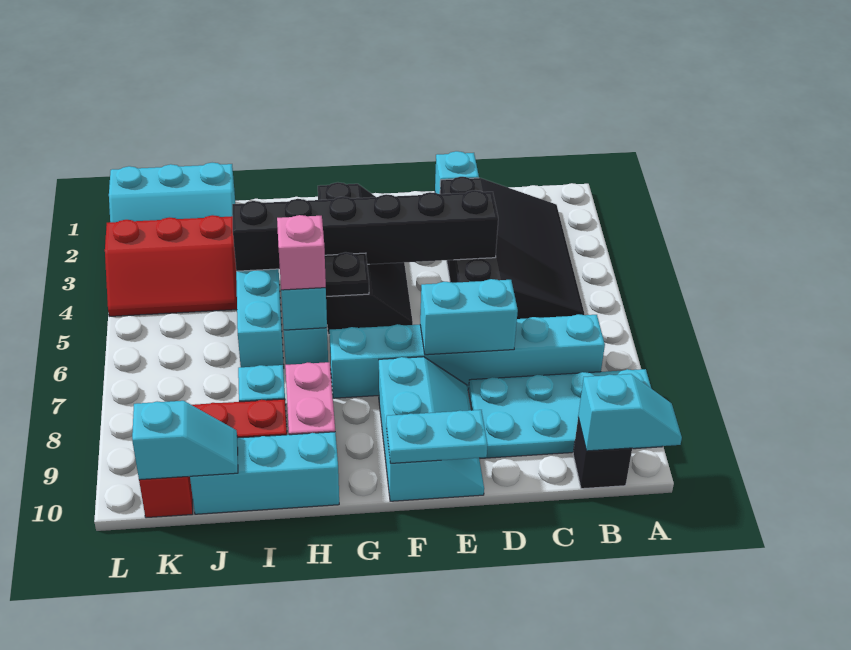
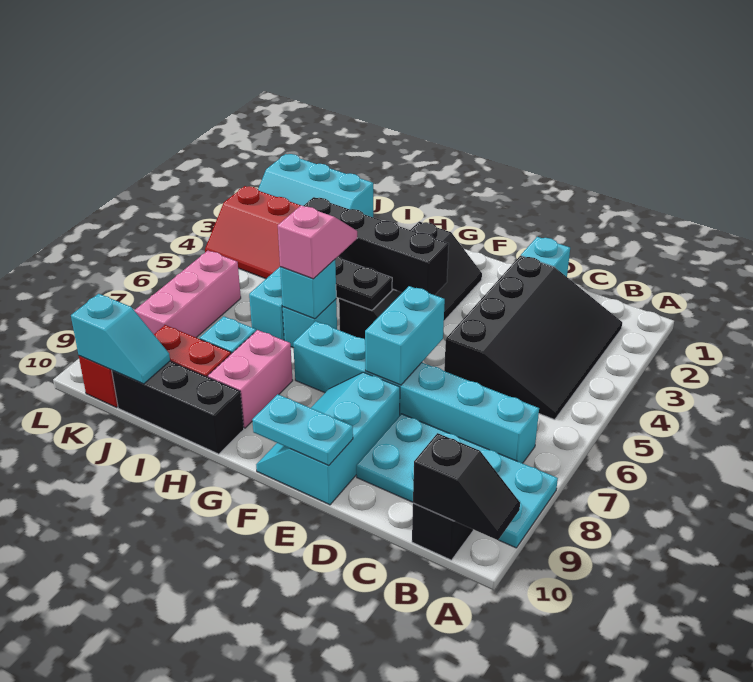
cyan slope A10:B10 level 2 top B -> black slope A10:B10 level 2 top B
black brick D4:I4 level 2 -> black brick F4:I4 level 2
cyan brick D7:E7 level 2 -> cyan brick E6:E7 level 2
cyan slope E8:F10 level 1 top F -> cyan slope E8:F10 level 1 top E
cyan brick H10:J10 level 1 -> black brick H10:J10 level 1
none -> pink brick K6:K8 level 1

